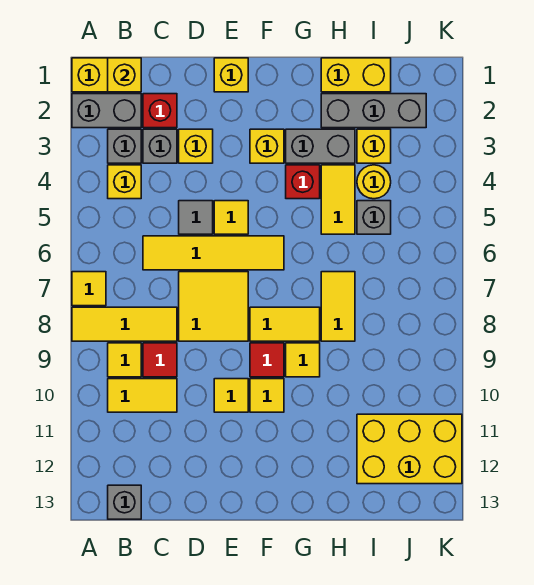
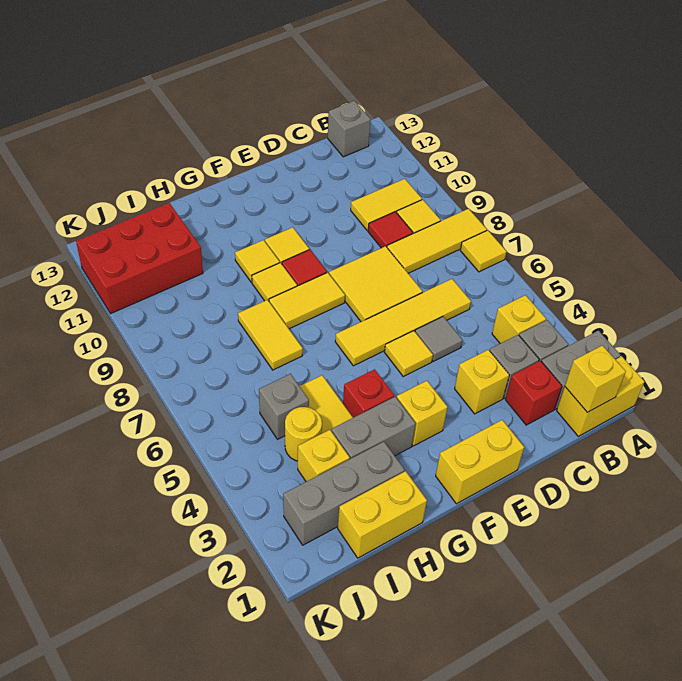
yellow brick E1 level 1 -> yellow brick E1:F1 level 1
yellow tile E10 level 1 -> yellow tile G10 level 1
yellow brick I11:K12 level 1 -> red brick I11:K12 level 1

